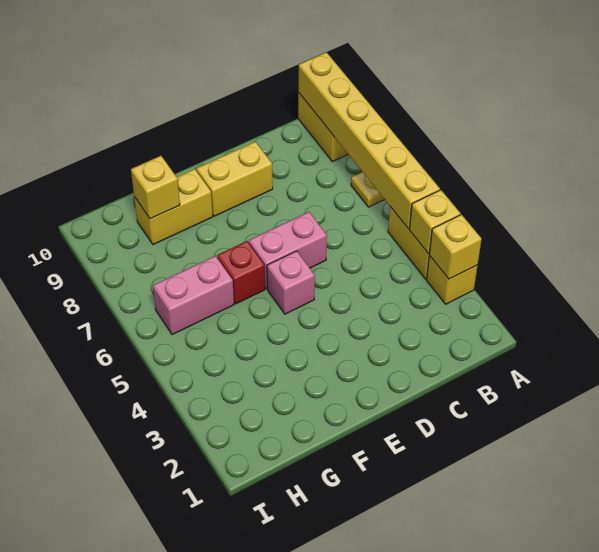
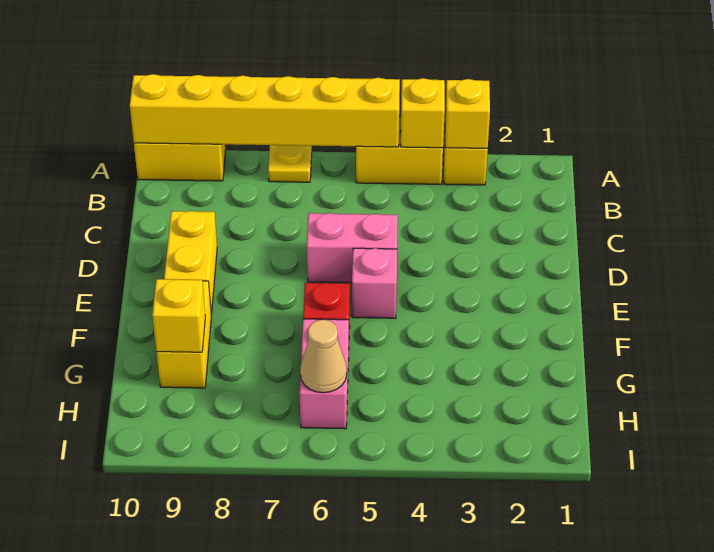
pink brick D6:E6 level 1 -> pink brick D5:D6 level 1
none -> tan cone H6 level 2

